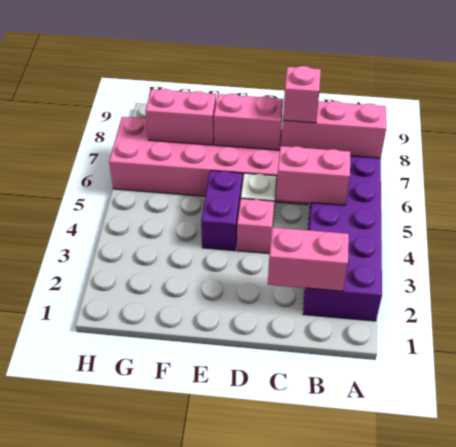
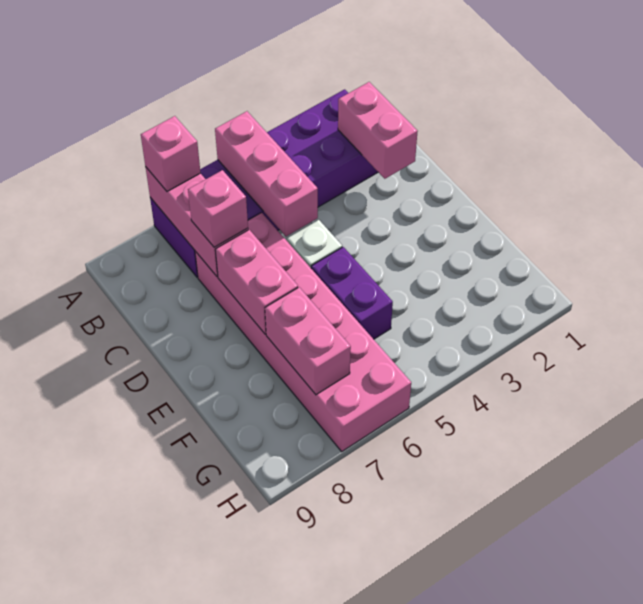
pink brick B5:C5 level 2 -> pink brick A5:C5 level 2
pink brick D4 level 1 -> pink brick A7 level 3
purple brick E4:E5 level 1 -> purple brick E5:F5 level 1

